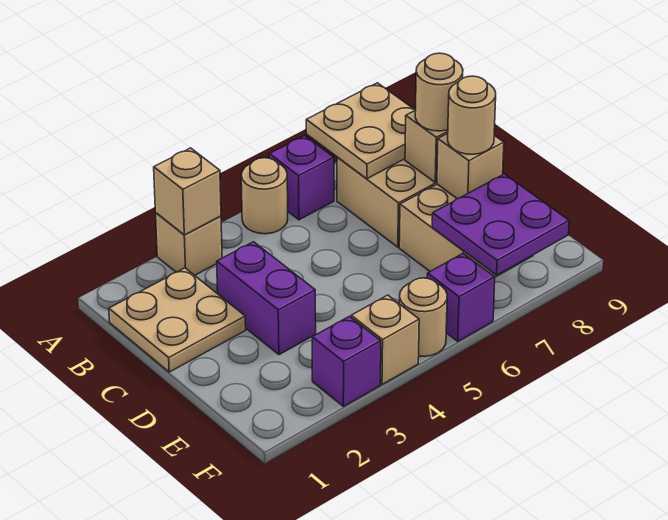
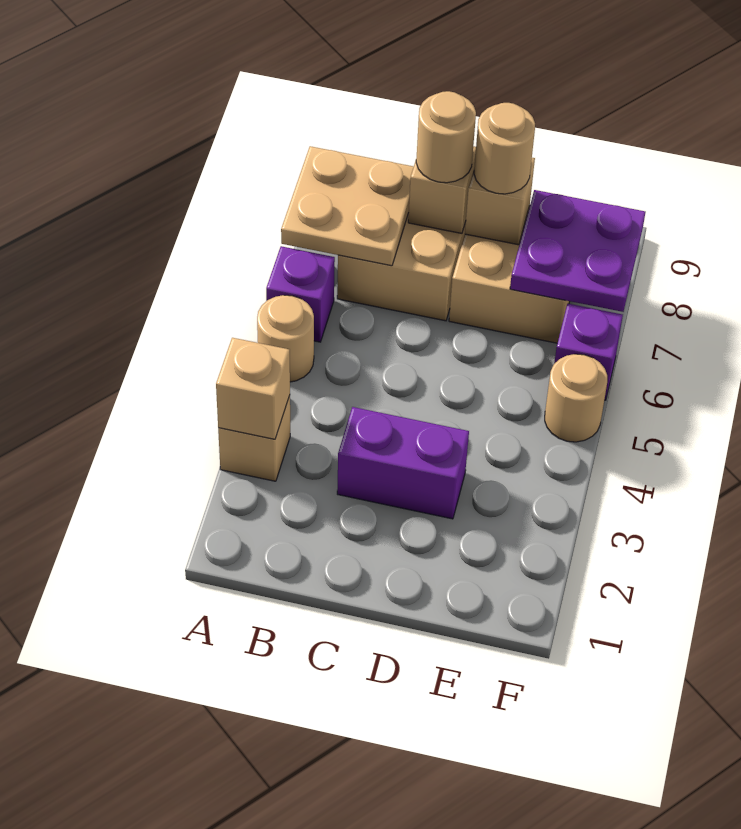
tan plate B1:C2 level 1 -> none
purple brick F3 level 1 -> none
tan brick F4 level 1 -> none

